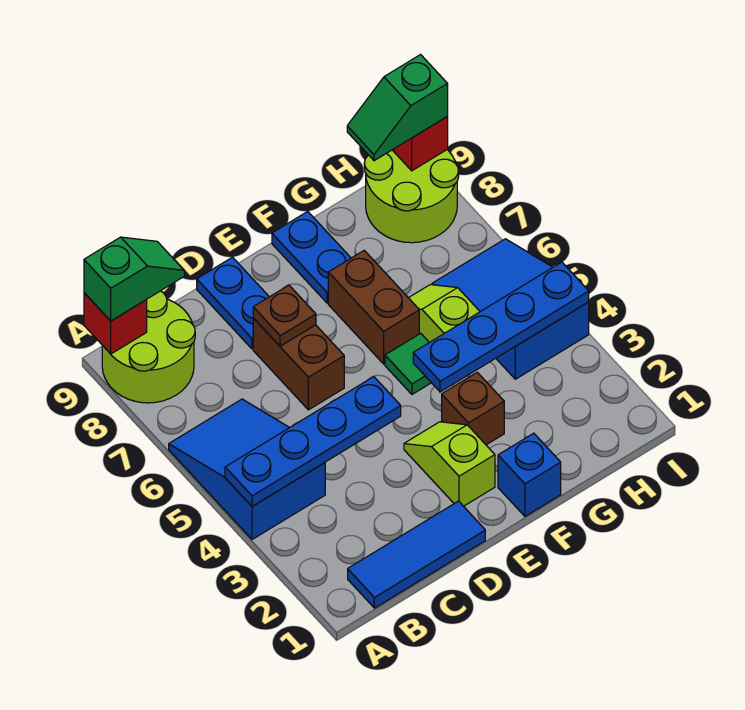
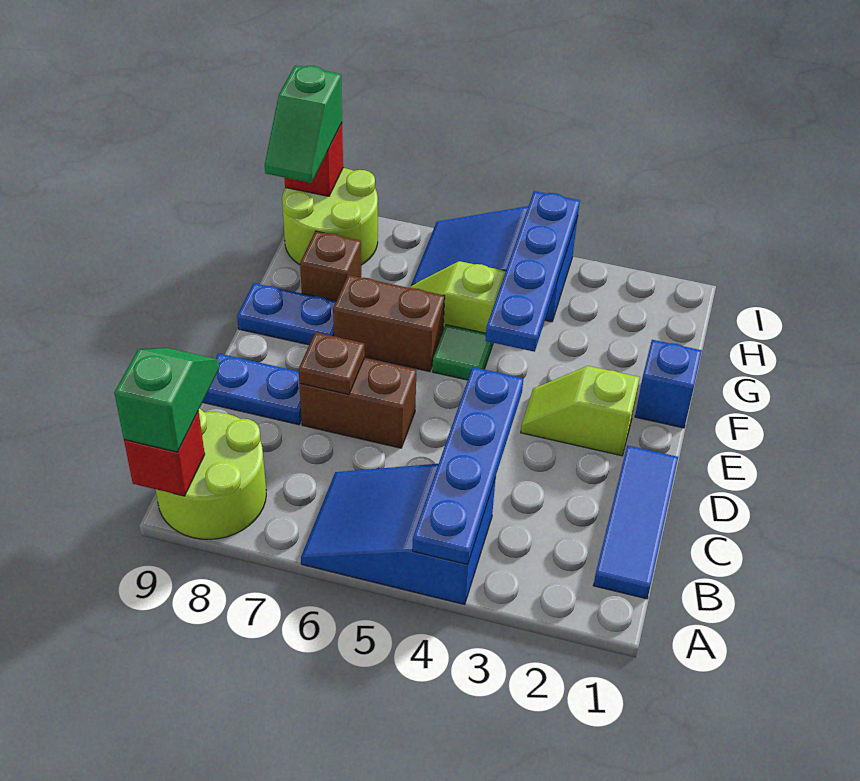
brown brick F3 level 1 -> brown brick G8 level 1

